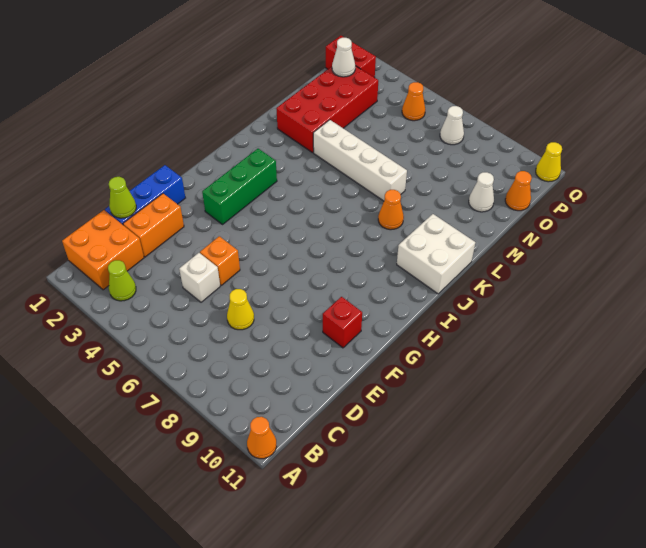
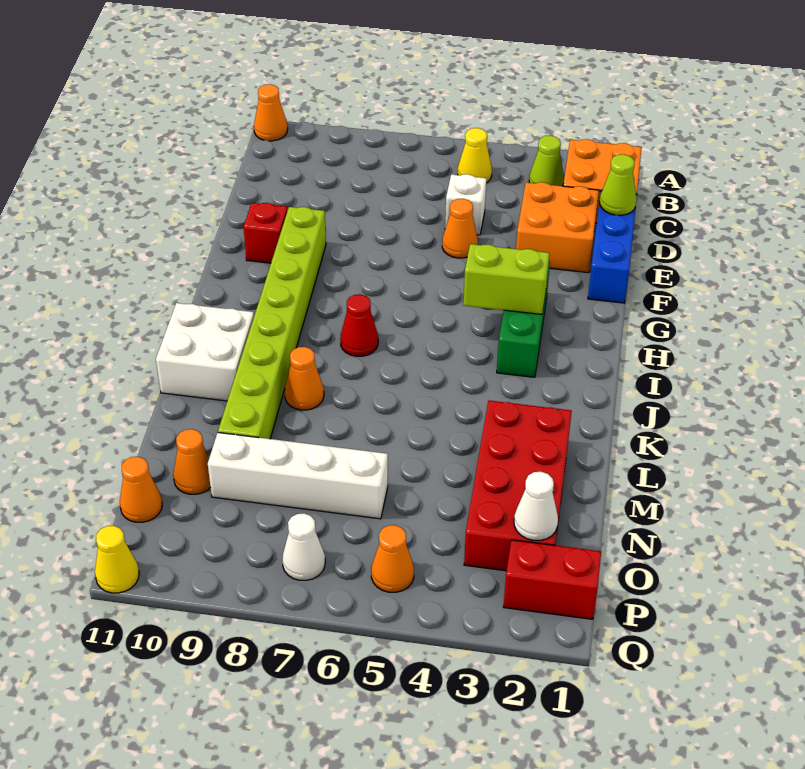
orange brick D2:E2 level 1 -> orange brick D2:E3 level 1
yellow cone D7 level 1 -> yellow cone B5 level 1
orange brick E5 level 1 -> orange cone E5 level 1
none -> lime brick F9:M9 level 1
none -> lime brick H3:H4 level 2
none -> red cone I7 level 1
white brick L4:L7 level 1 -> white brick N6:N9 level 1
white cone N10 level 1 -> orange cone N10 level 1

